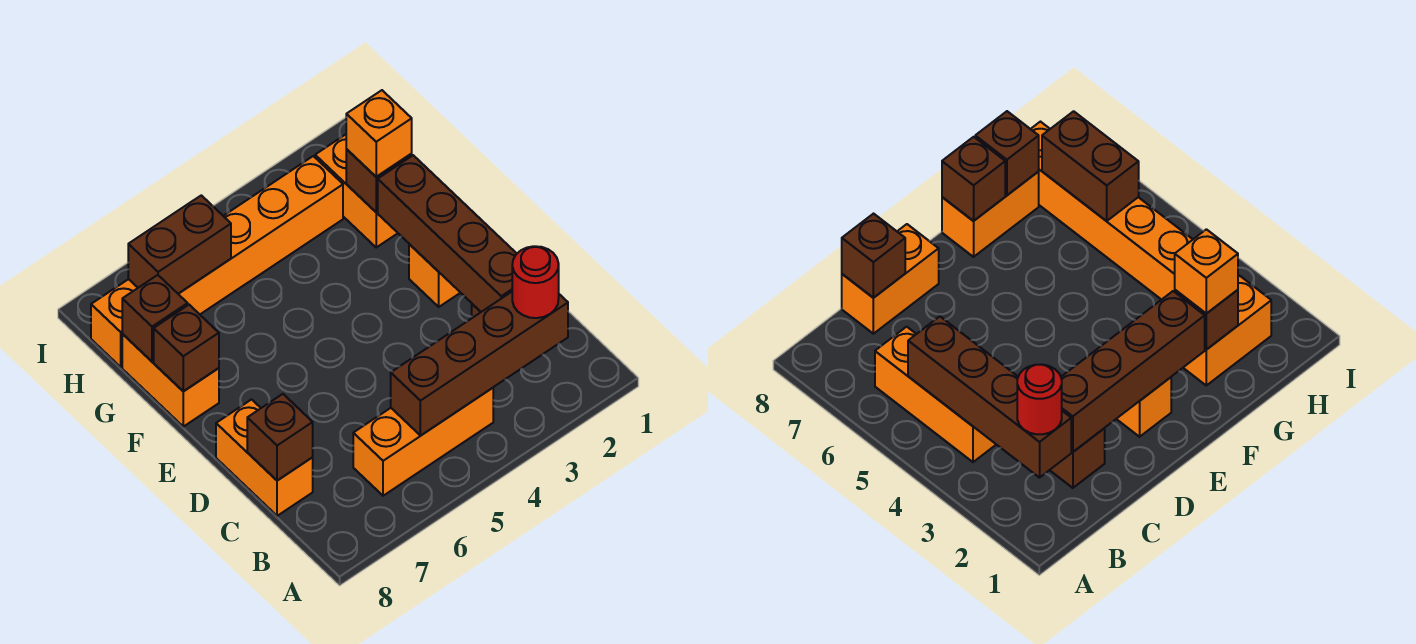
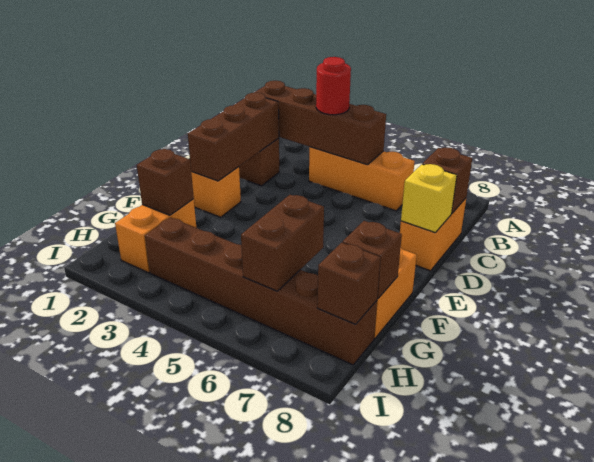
red round brick B2 level 3 -> red round brick B4 level 3
brown brick C2:F2 level 2 -> brown brick C2:E2 level 2
none -> yellow brick D8 level 2
brown brick F8 level 2 -> brown brick H8 level 2
orange brick G2 level 3 -> none
orange brick H3:H8 level 1 -> brown brick H3:H8 level 1
brown brick H6:H7 level 2 -> brown brick G6:H6 level 2

